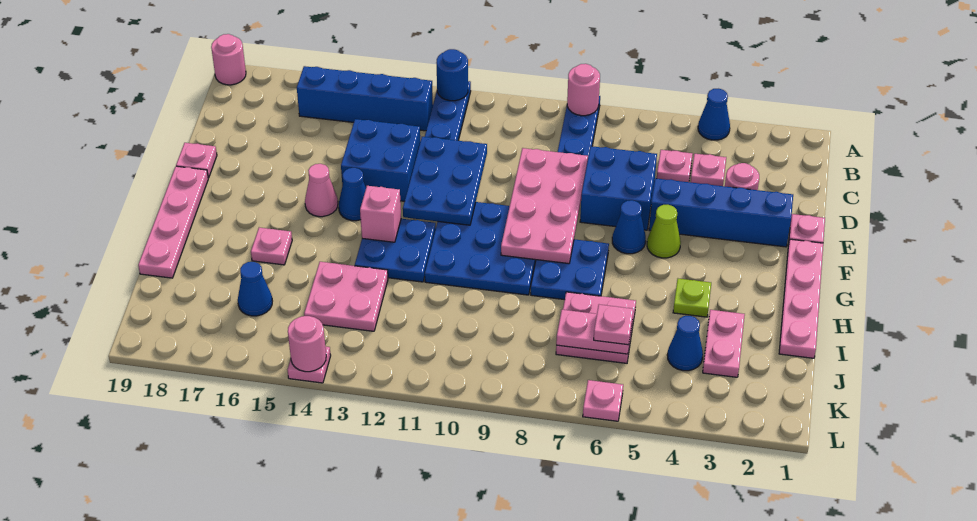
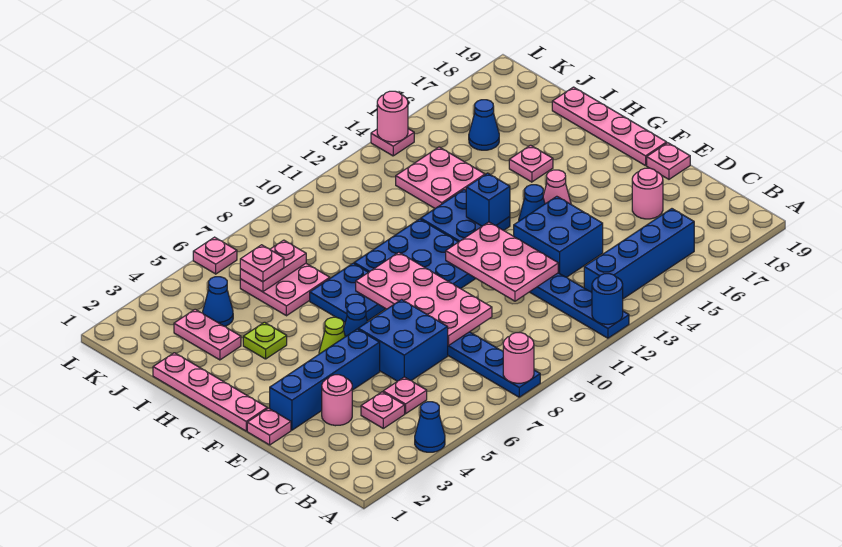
pink round brick A19 level 1 -> pink round brick D17 level 1
blue plate D11:F12 level 2 -> pink plate D11:F12 level 2
pink brick G13 level 2 -> blue brick G13 level 2

